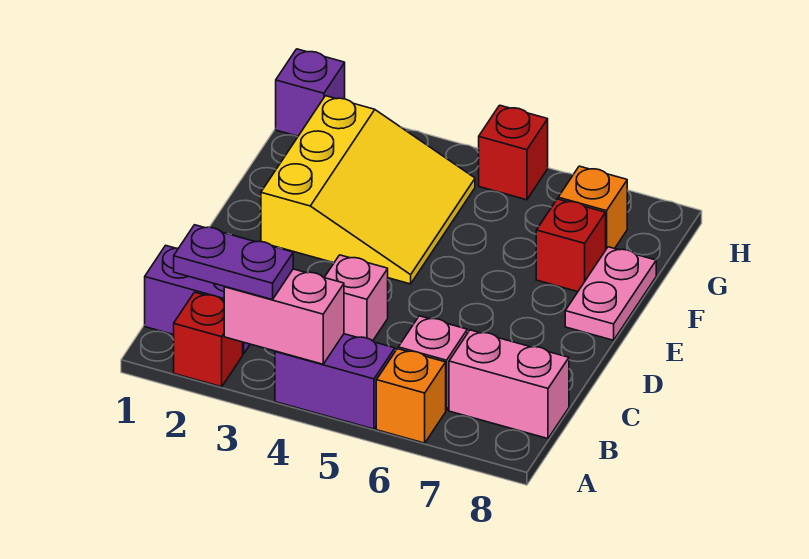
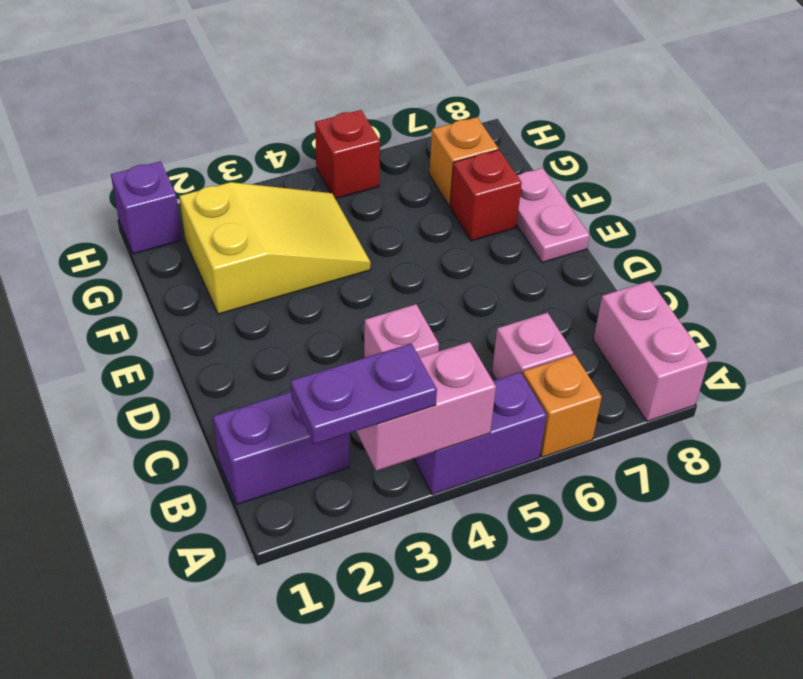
red brick A2 level 1 -> none
pink brick B7:B8 level 1 -> pink brick A8:B8 level 1
yellow slope E2:G4 level 1 top 2 -> yellow slope F2:G4 level 1 top 2

